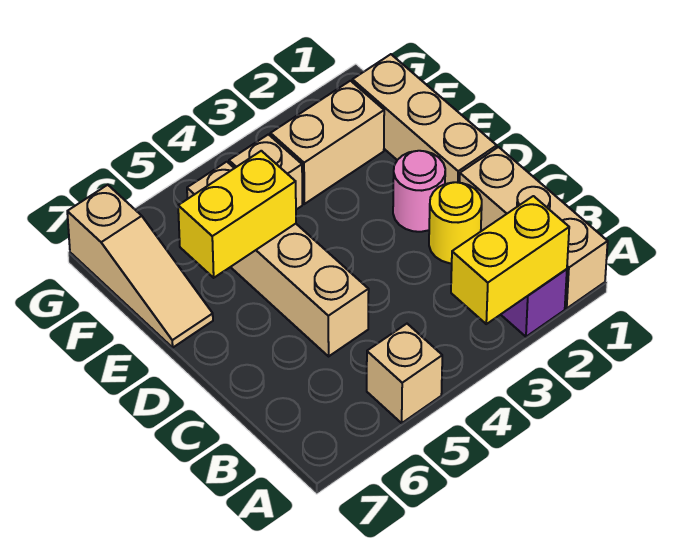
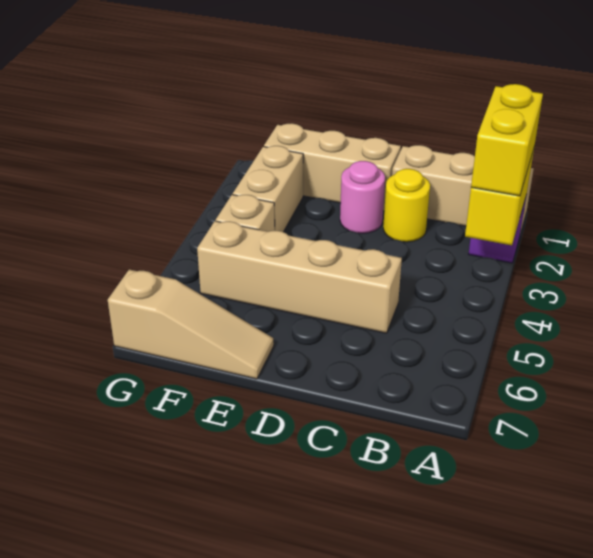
tan brick A5 level 1 -> none
yellow brick E5:E6 level 2 -> yellow brick A2:A3 level 3

